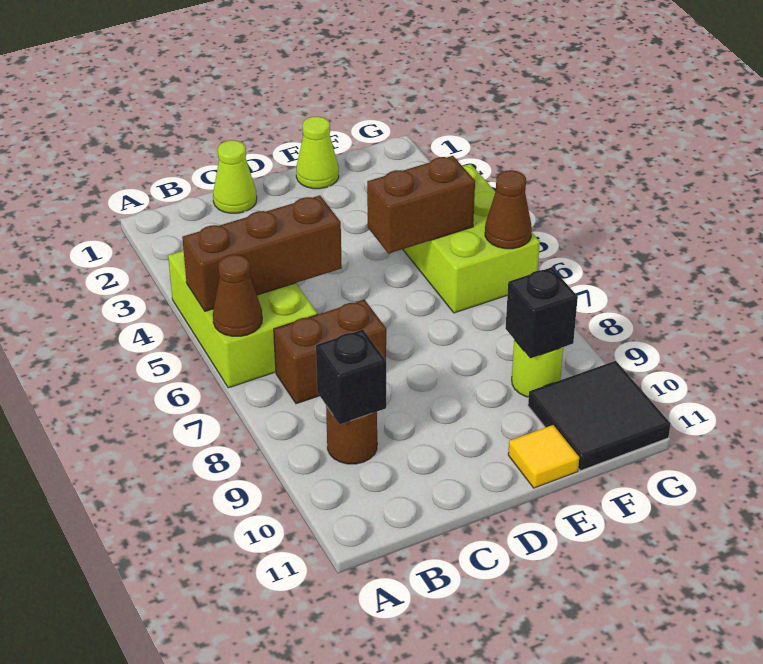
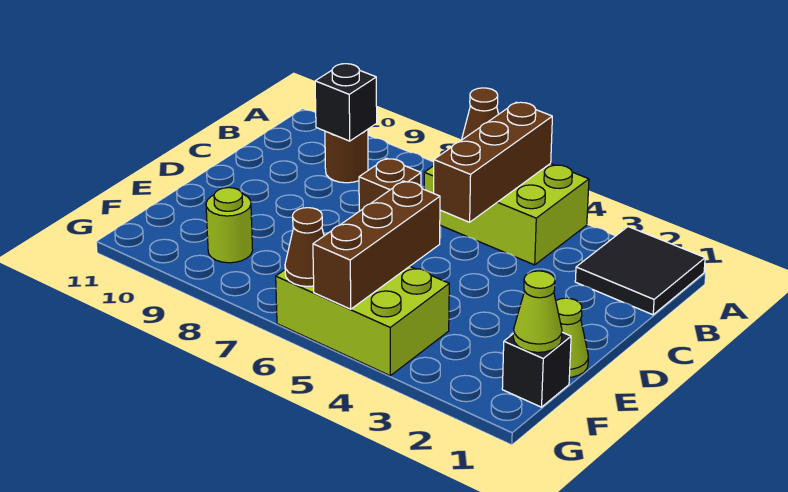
brown brick B7:C7 level 1 -> brown brick C7 level 1
lime cone C1 level 1 -> lime cone F1 level 2
brown brick E5:F5 level 2 -> brown brick E5:G5 level 2
yellow tile E11 level 1 -> none
black brick F9 level 2 -> black brick F1 level 1
black tile F10:G11 level 1 -> black tile A1:B2 level 1

